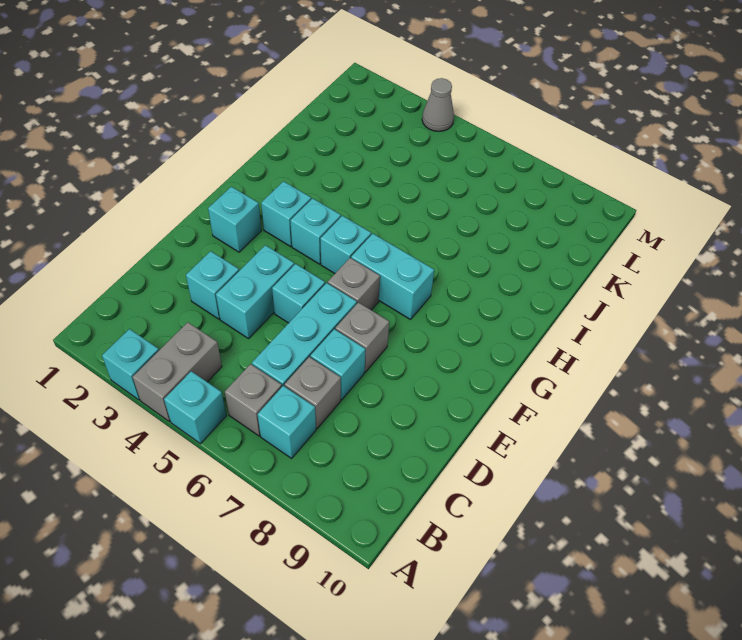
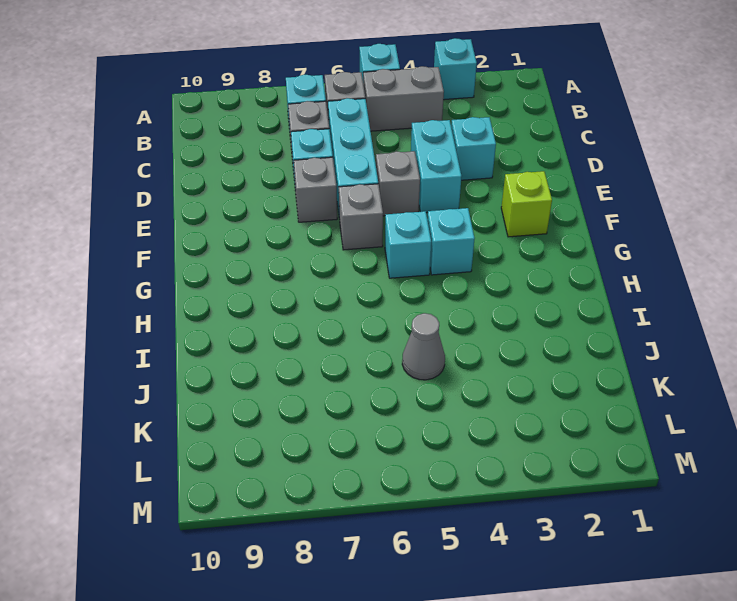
grey brick A4:B4 level 1 -> grey brick B4:B5 level 1
cyan brick E5 level 1 -> grey brick E5 level 1
cyan brick F2 level 1 -> lime brick F2 level 1
cyan brick G3 level 1 -> none
cyan brick G6:G7 level 1 -> none
grey cone M4 level 1 -> grey cone J5 level 1

